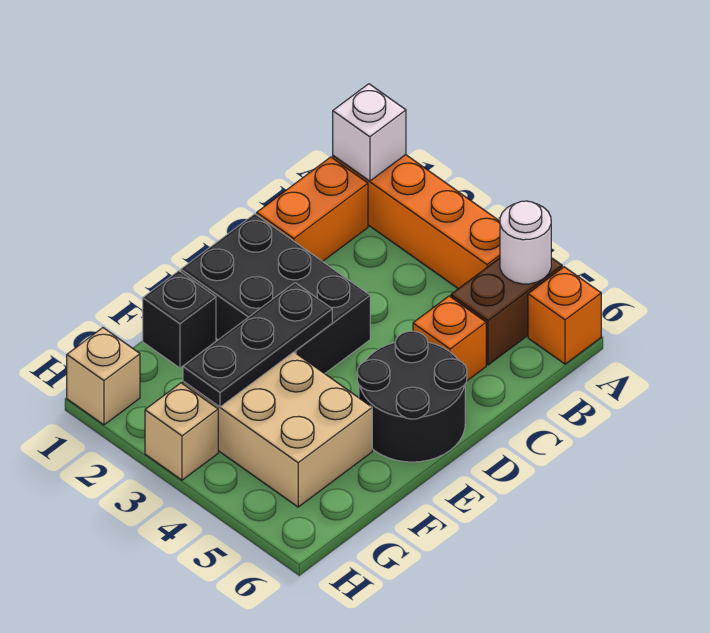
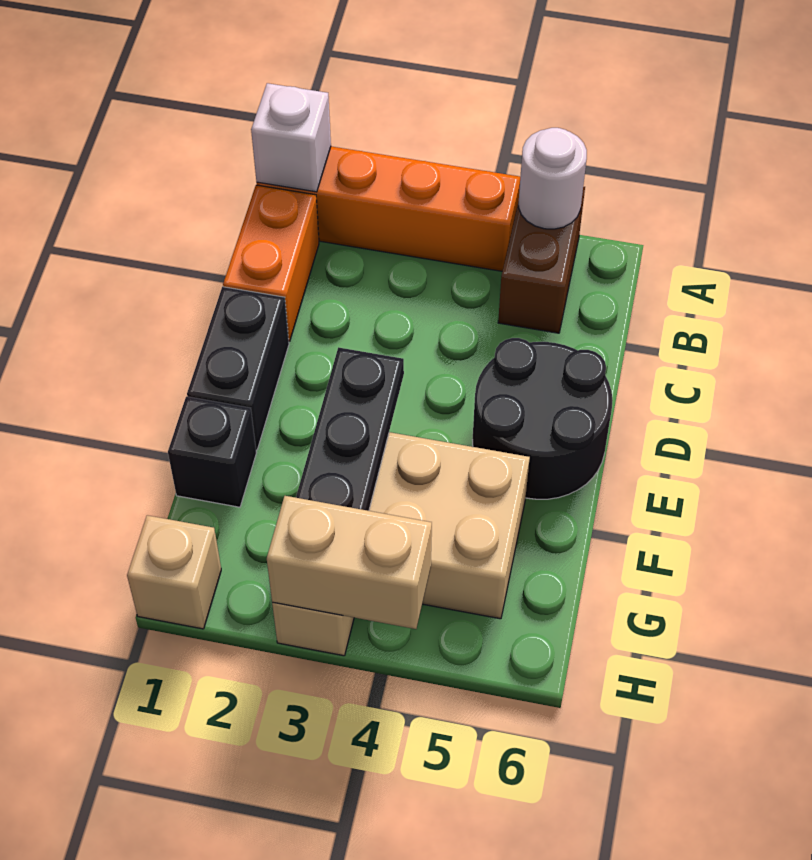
orange brick A6 level 1 -> none
orange brick C5 level 1 -> none
black brick D1:E3 level 1 -> black brick D1:E1 level 1
none -> tan brick H3:H4 level 2

